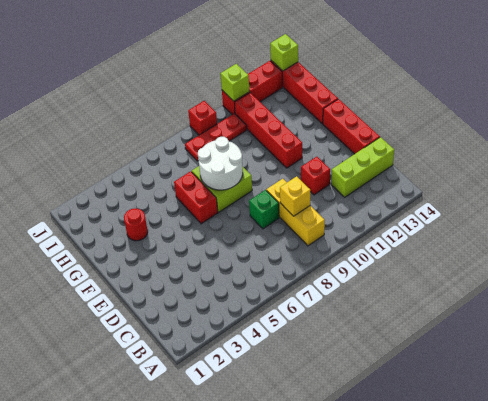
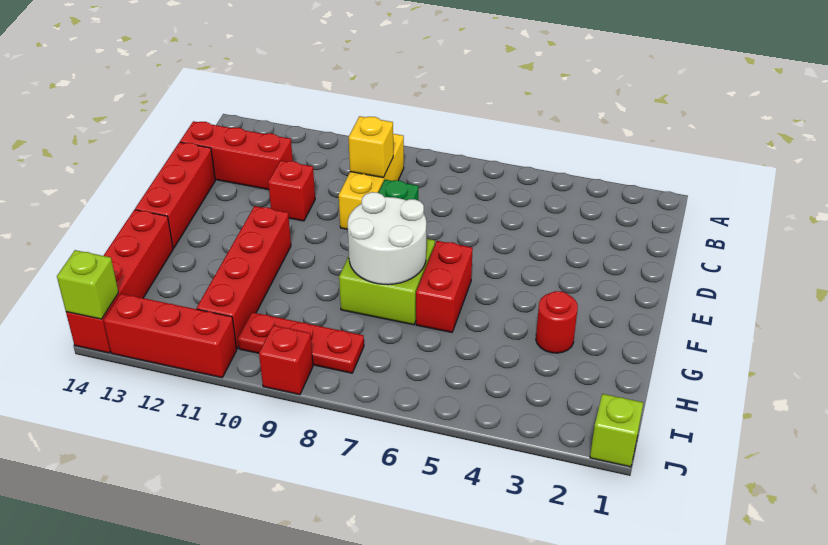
lime brick C12:C14 level 1 -> red brick C12:C14 level 1
lime brick J11 level 2 -> lime brick J1 level 1

